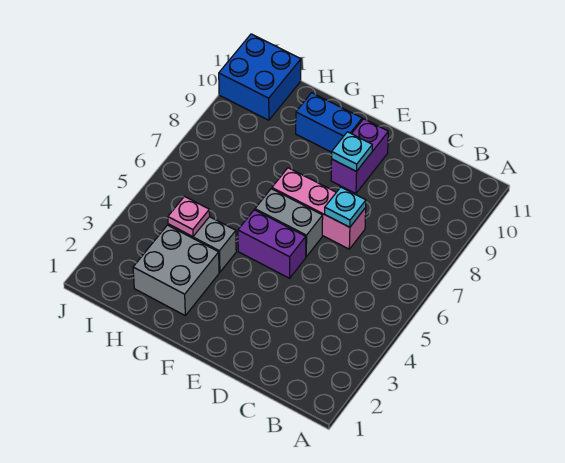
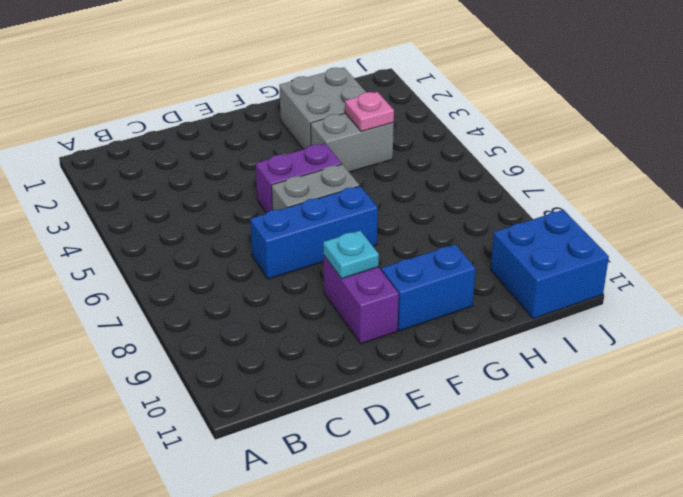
pink brick D7:F7 level 1 -> blue brick D7:F7 level 1
cyan plate D7 level 2 -> none

